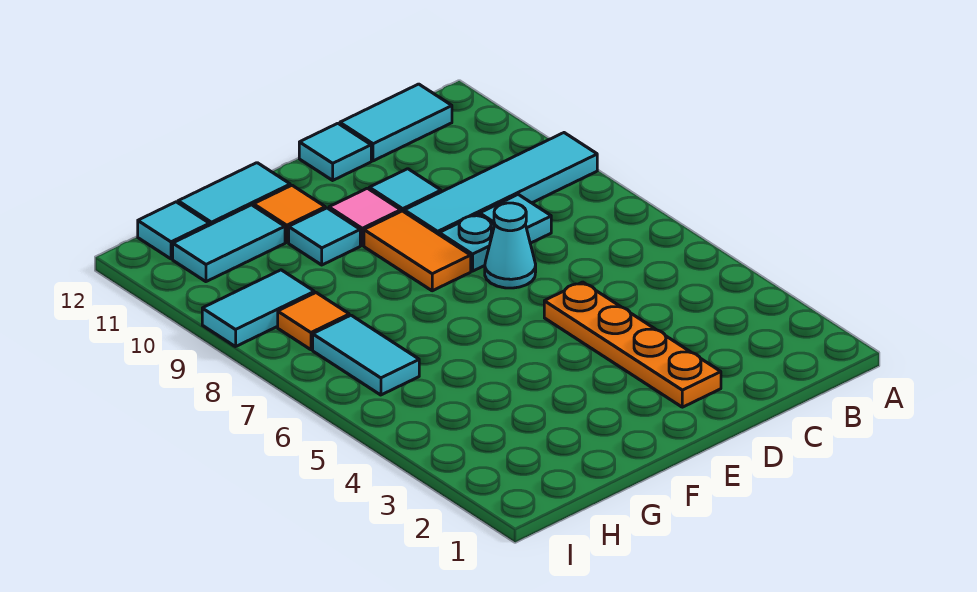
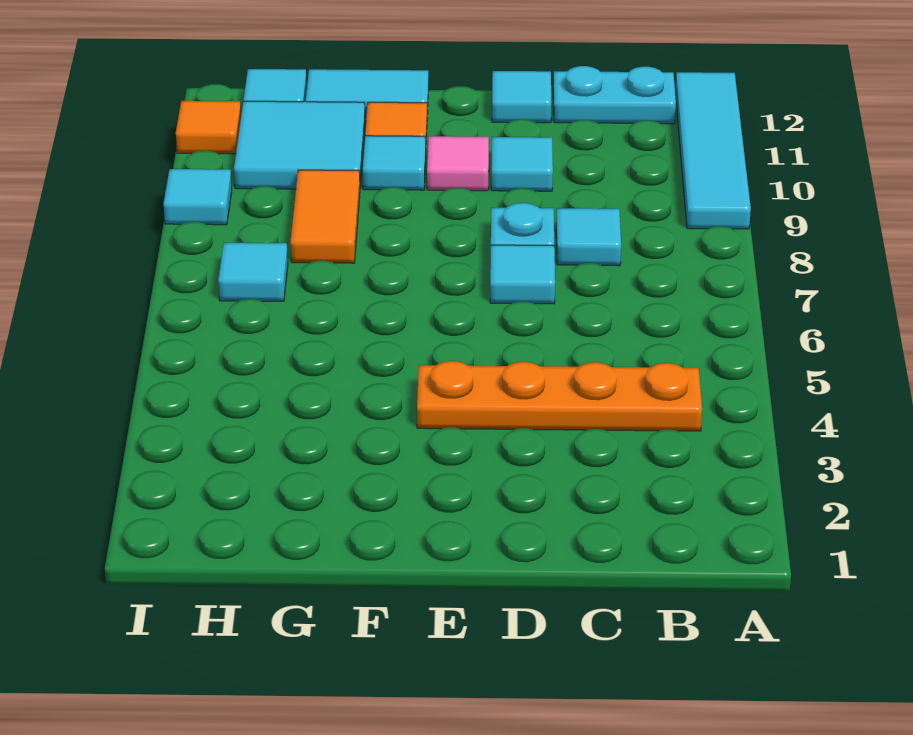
cyan tile A9:D9 level 1 -> cyan tile A9:A12 level 1
cyan tile B12:C12 level 1 -> cyan plate B12:C12 level 1
orange plate D2:D5 level 1 -> orange plate B4:E4 level 1
cyan cone D7 level 1 -> cyan tile D7 level 1
orange tile E8:E9 level 1 -> orange tile G8:G9 level 1
cyan tile G11:H11 level 1 -> cyan tile G10:H11 level 1
cyan tile H6:H7 level 1 -> cyan tile H7 level 1
orange tile H8 level 1 -> orange tile I11 level 1
cyan tile H9:I9 level 1 -> cyan tile I9 level 1

